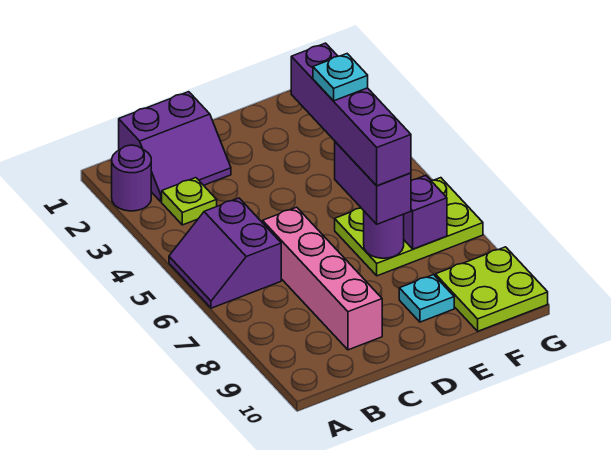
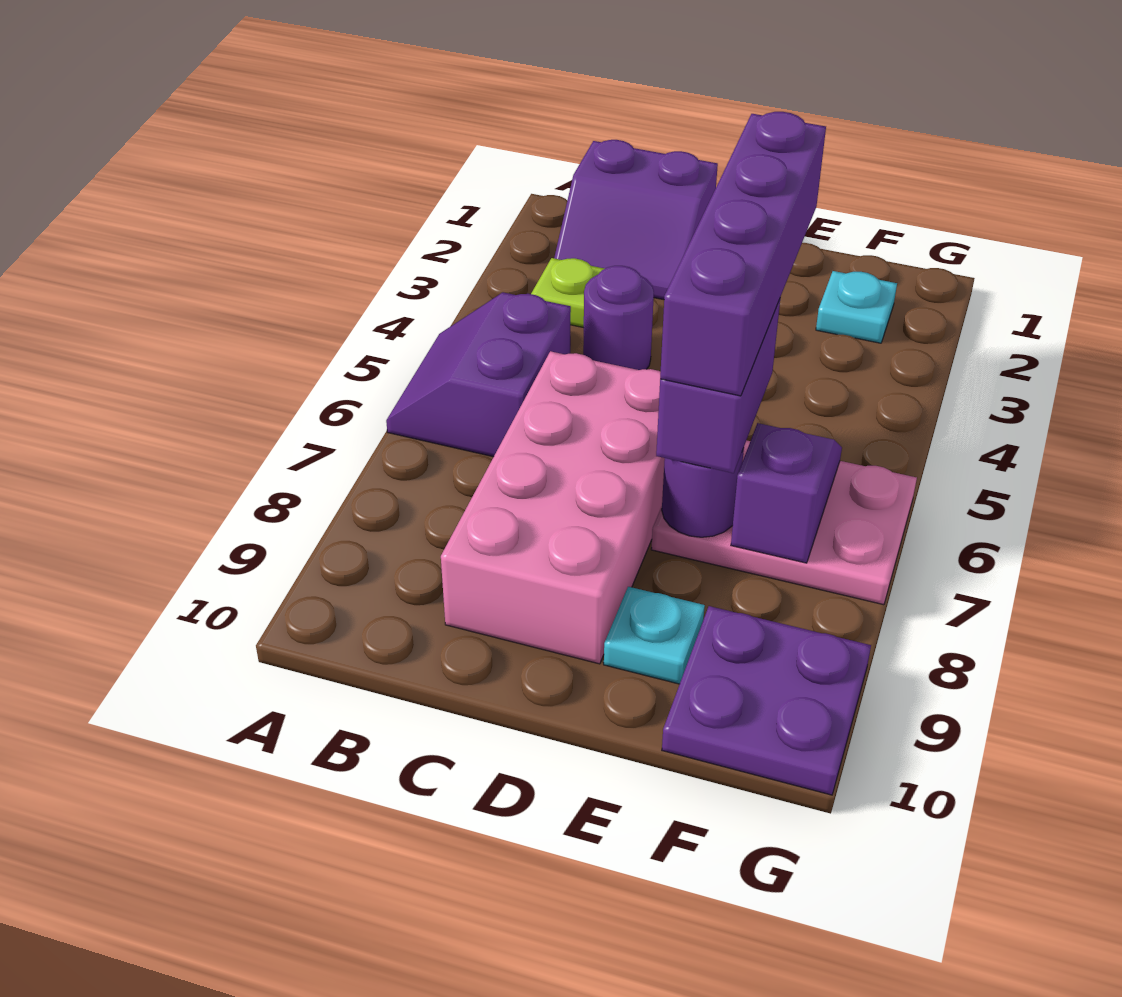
purple round brick A2 level 1 -> purple round brick C4 level 1
pink brick C6:C9 level 1 -> pink brick C6:D9 level 1
cyan plate E5 level 5 -> cyan plate F2 level 1
lime plate E6:G7 level 1 -> pink plate E6:G7 level 1
lime plate F9:G10 level 1 -> purple plate F9:G10 level 1

